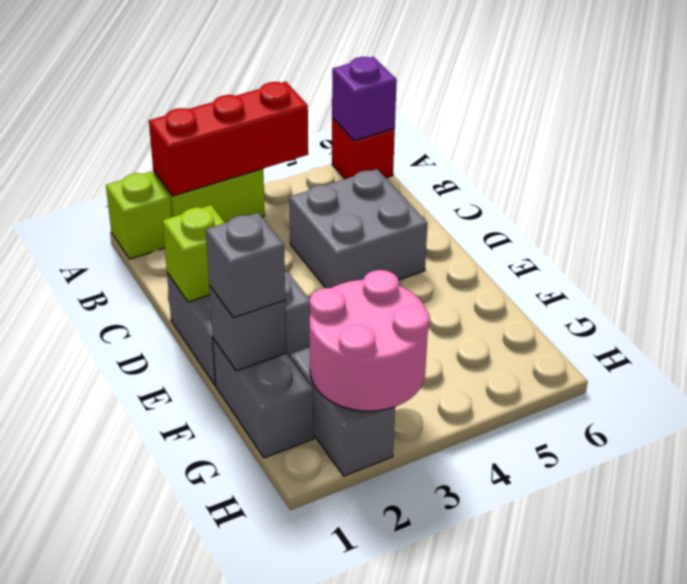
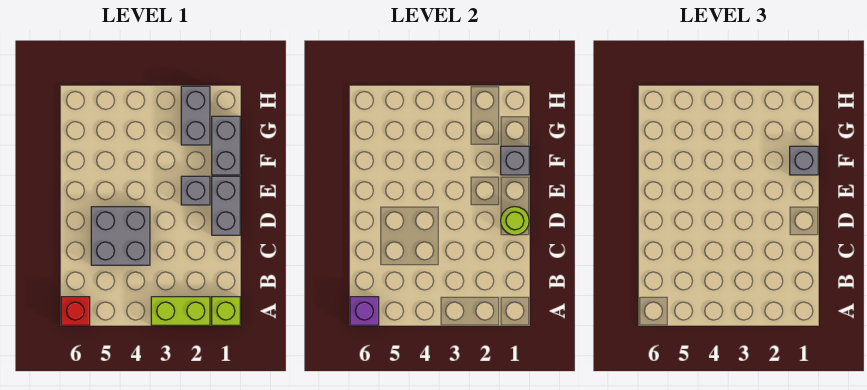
red brick A2:A4 level 2 -> none
lime brick D1 level 2 -> lime round brick D1 level 2
pink round brick G2:H3 level 2 -> none

